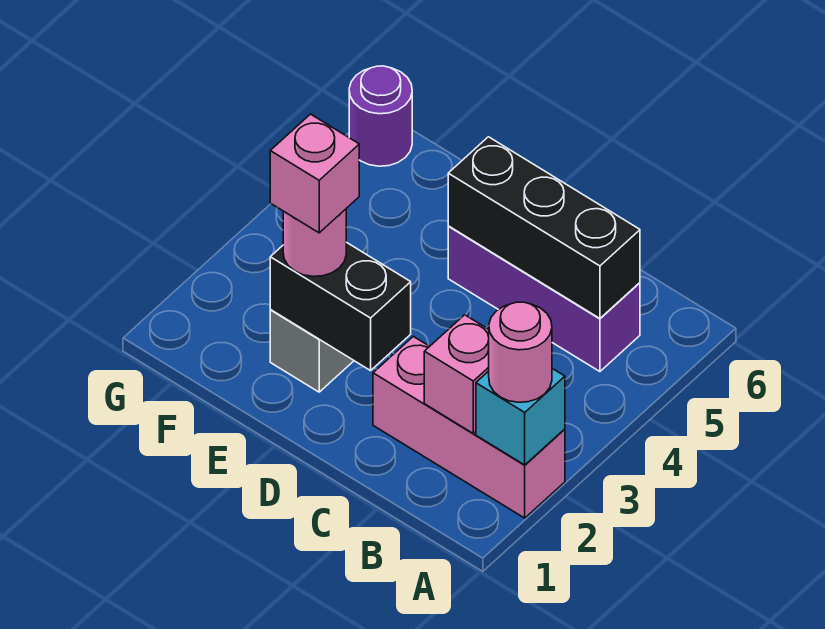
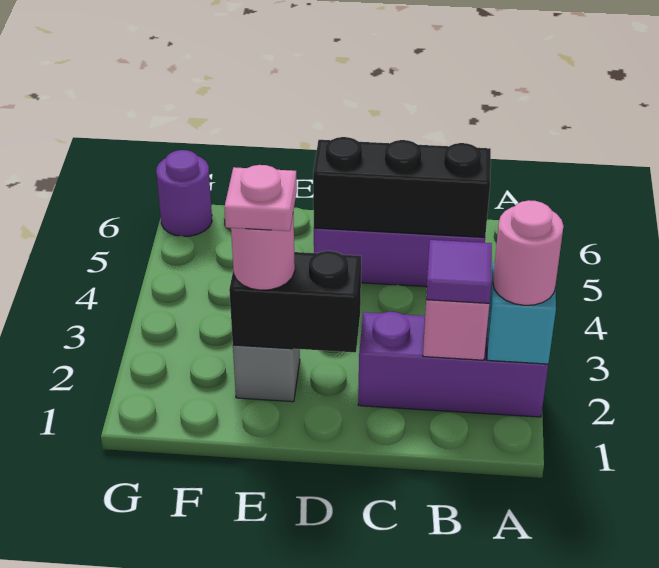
pink brick A2:C2 level 1 -> purple brick A2:C2 level 1
none -> purple tile B2 level 3
pink brick E2 level 4 -> pink plate E2 level 4

